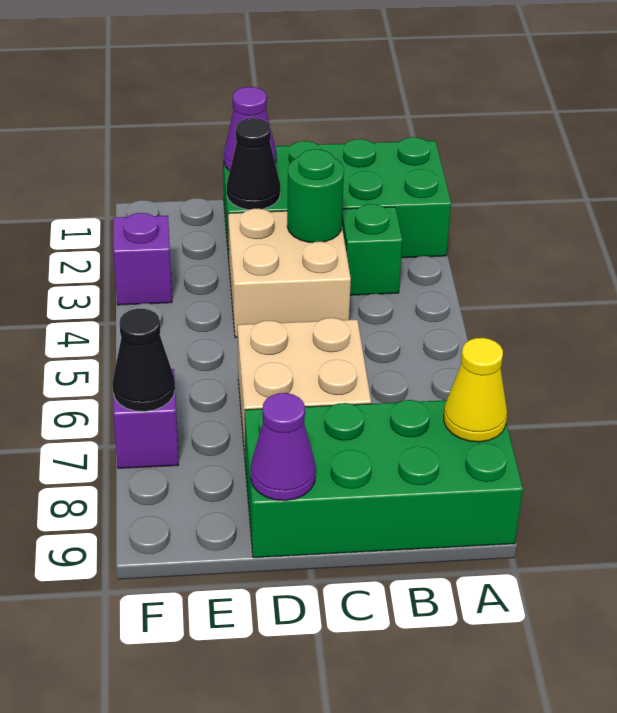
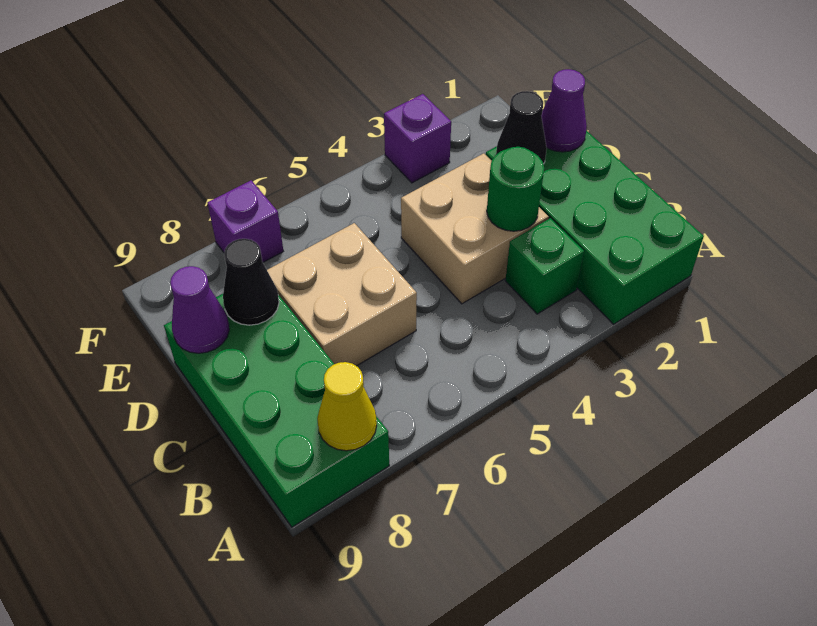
black cone F7 level 2 -> black cone D8 level 2

